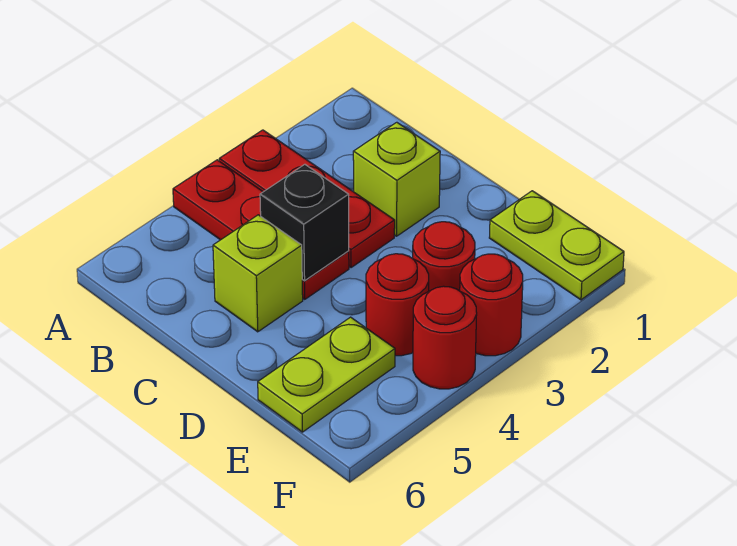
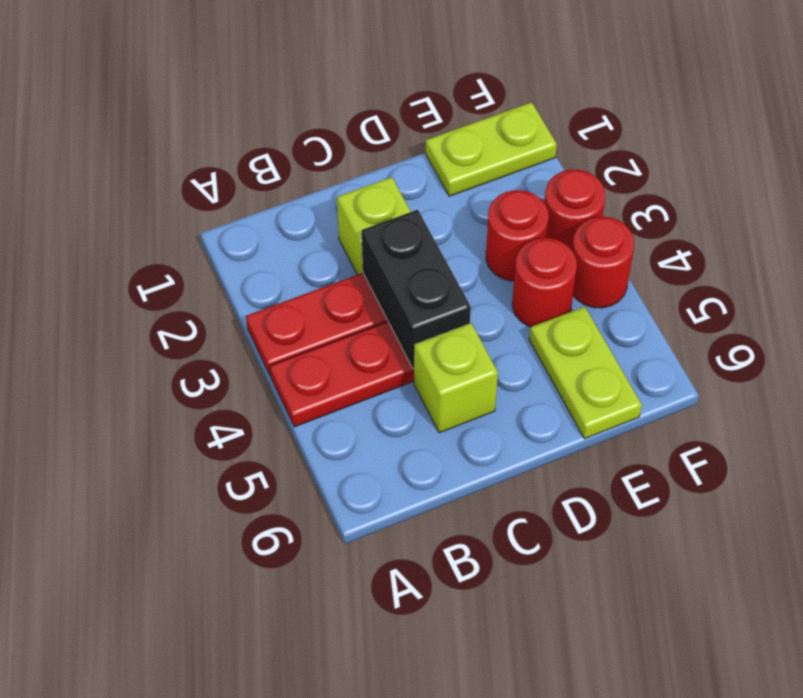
black brick C4 level 2 -> black brick C3:C4 level 2

